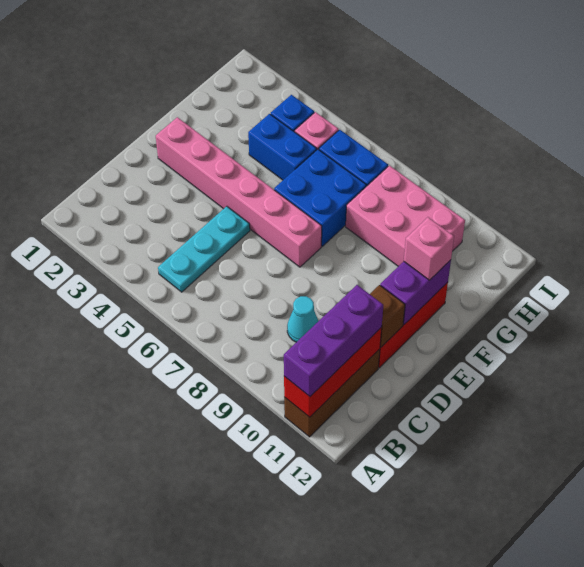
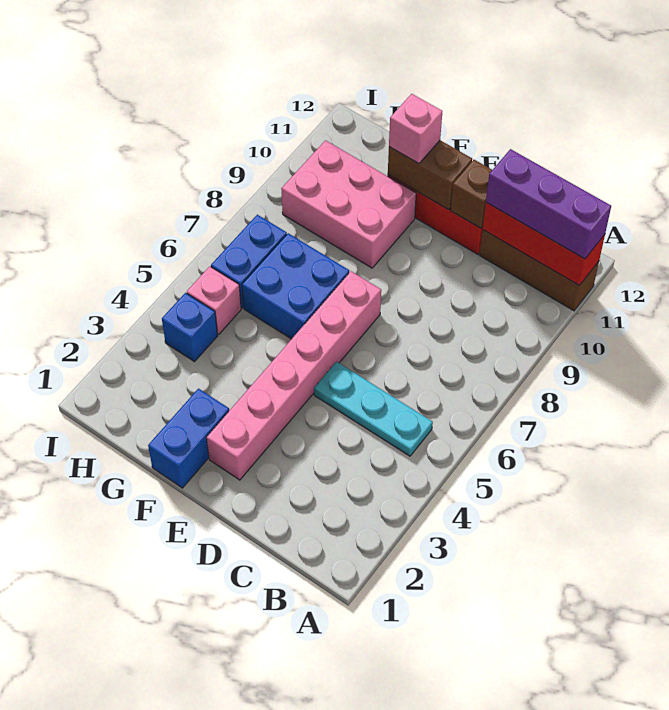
cyan cone C9 level 1 -> none
purple brick E11:F11 level 2 -> brown brick E11:F11 level 2
blue brick G4:G5 level 1 -> blue brick F1:F2 level 1
pink brick G8:H10 level 1 -> pink brick F9:H10 level 1

